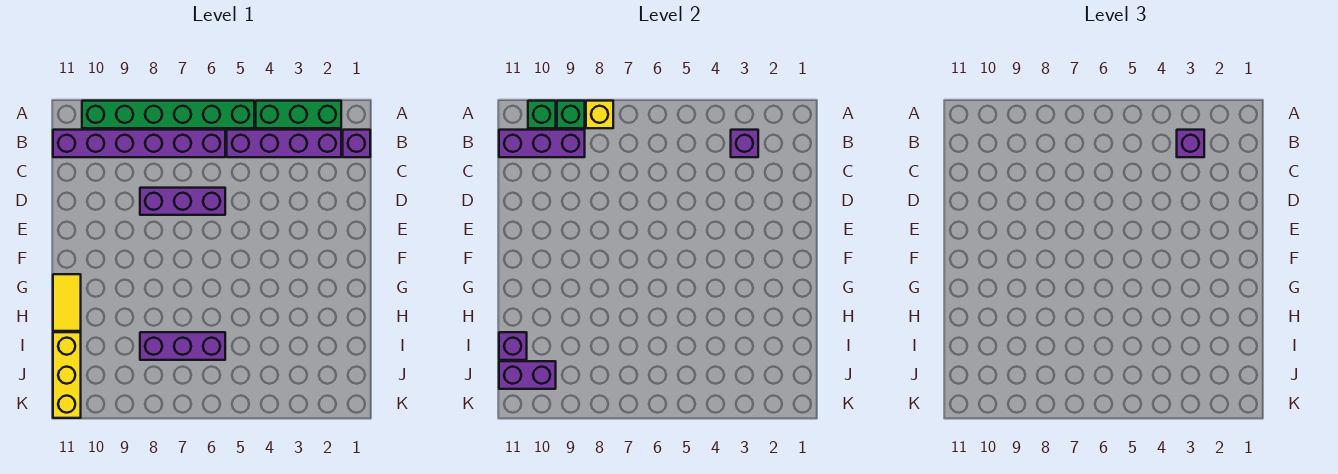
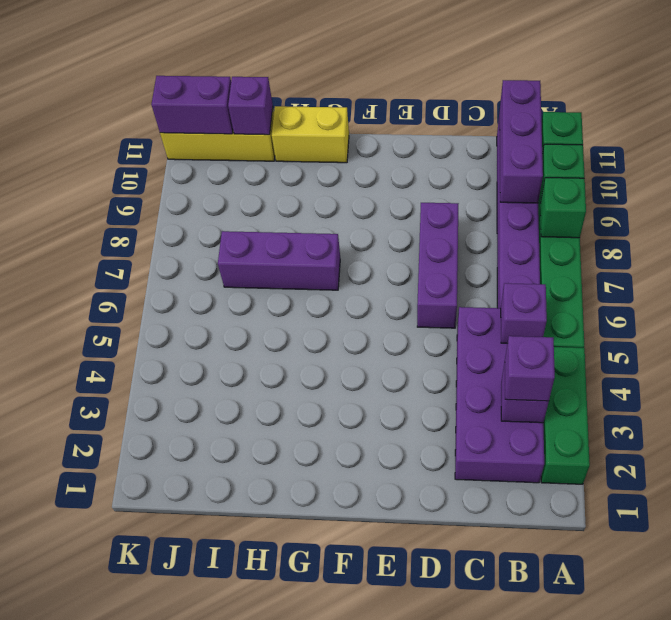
yellow brick A8 level 2 -> green brick A8 level 2
purple brick B1 level 1 -> purple brick B5 level 2
purple brick B2:B5 level 1 -> purple brick B2:C5 level 1
yellow tile G11:H11 level 1 -> yellow brick G11:H11 level 1
purple brick I6:I8 level 1 -> purple brick G7:I7 level 1
purple brick J10:J11 level 2 -> purple brick J11:K11 level 2

